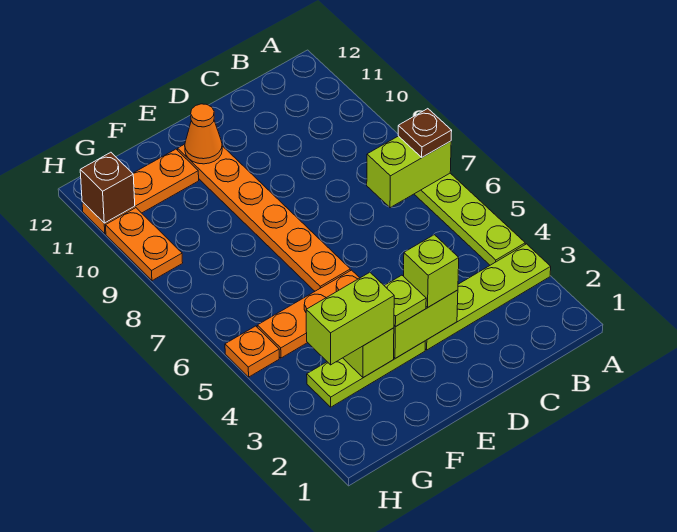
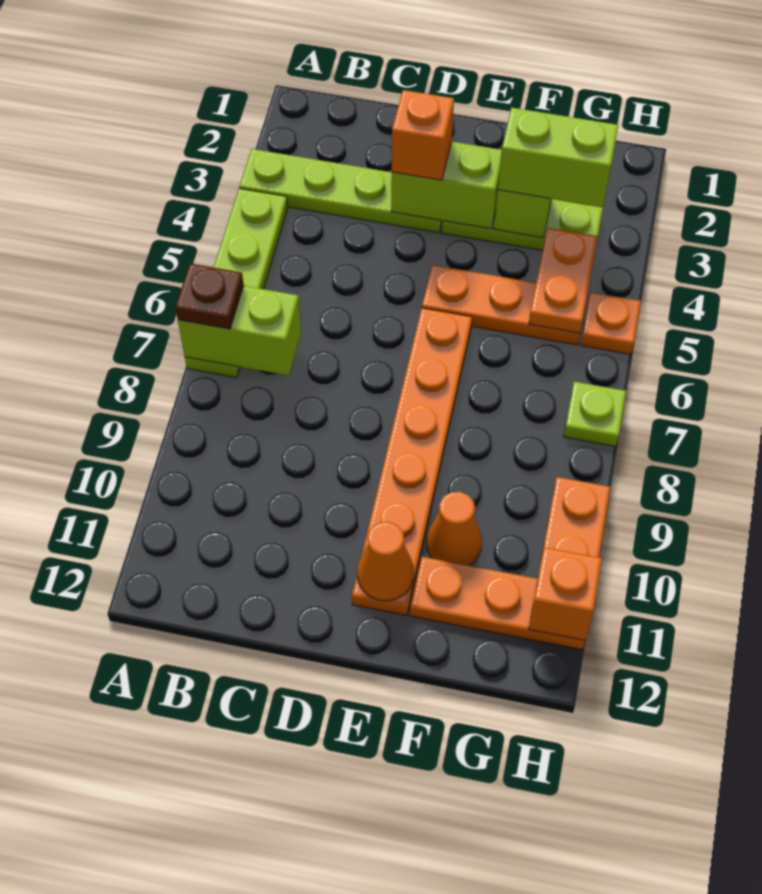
lime brick D3 level 3 -> orange brick D3 level 3
lime plate E3 level 3 -> lime plate H7 level 1
none -> orange cone F10 level 1
none -> orange plate G4:G5 level 2
brown brick H11 level 2 -> orange brick H11 level 2

